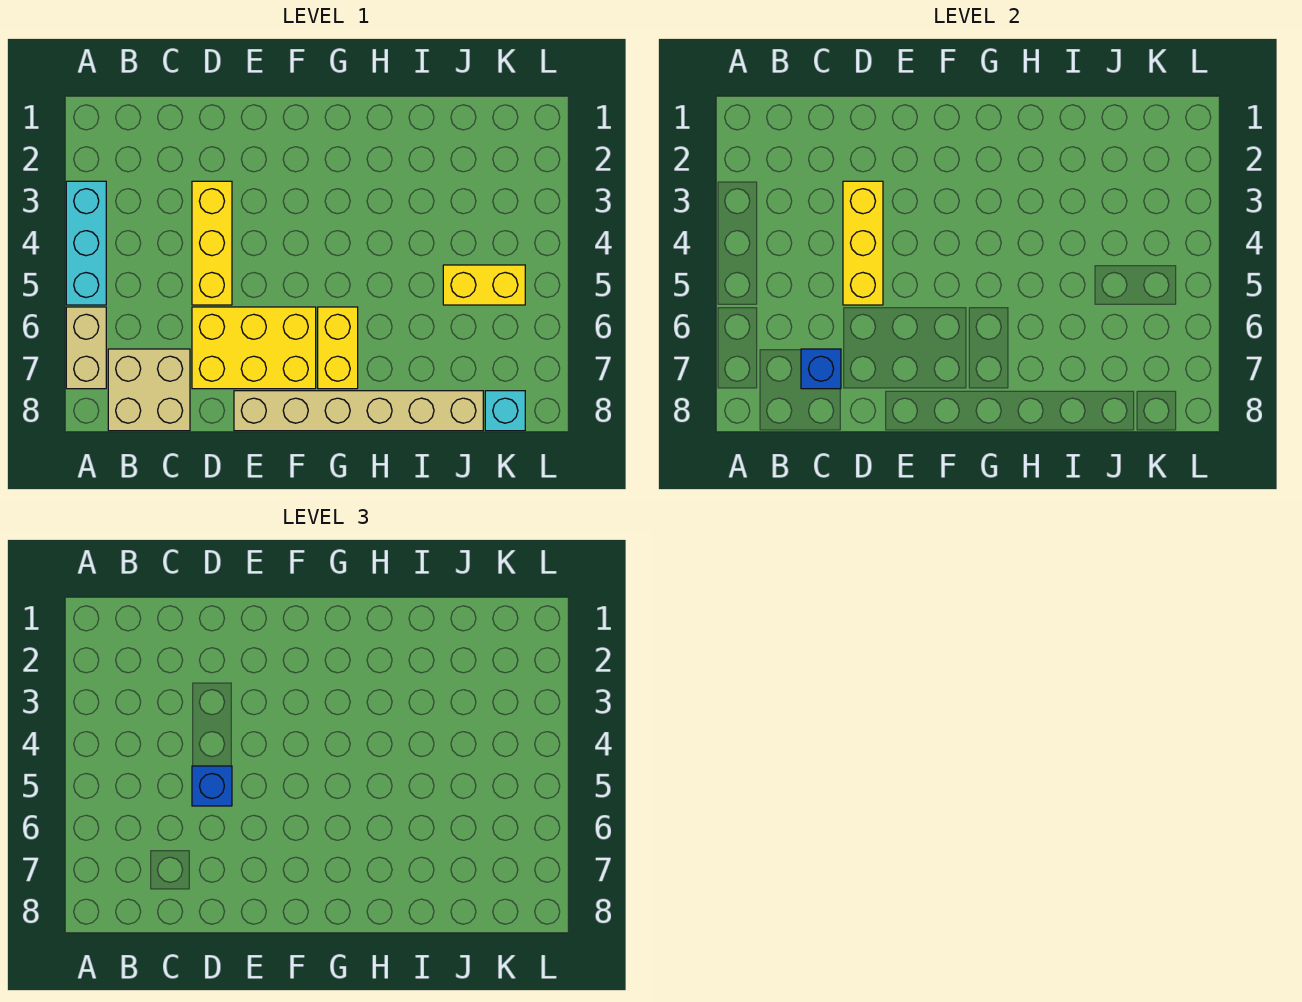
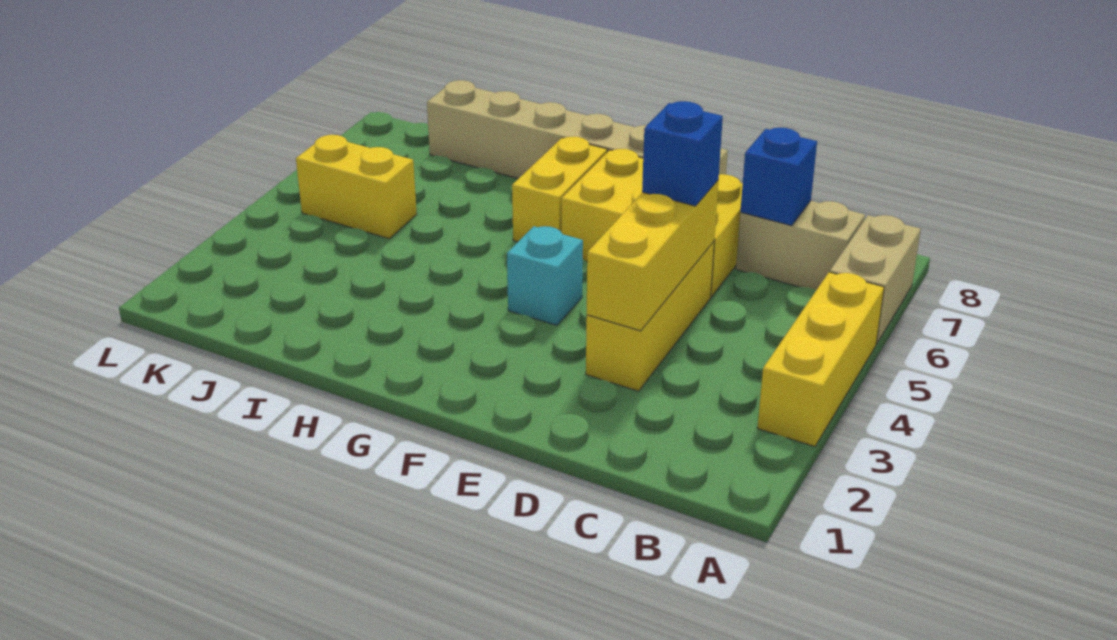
cyan brick A3:A5 level 1 -> yellow brick A3:A5 level 1
tan brick B7:C8 level 1 -> tan brick B7:C7 level 1
cyan brick K8 level 1 -> cyan brick F4 level 1

